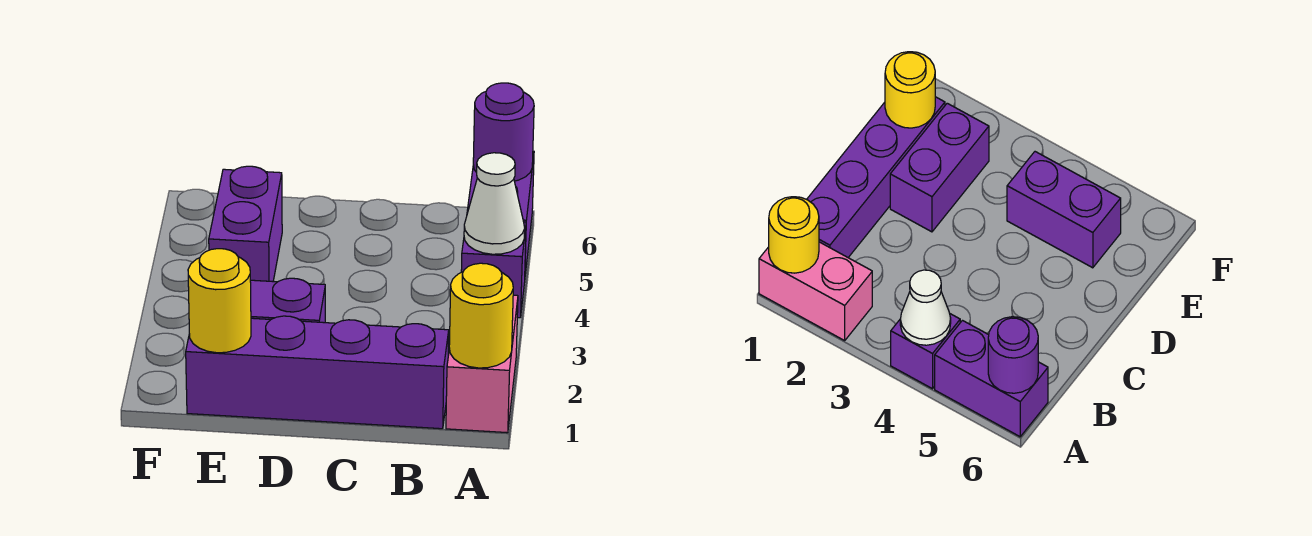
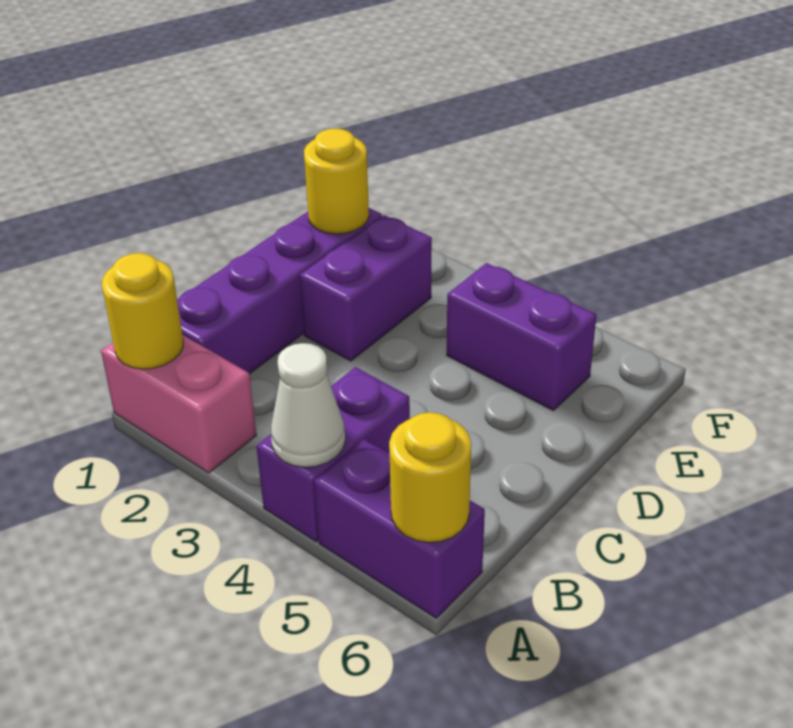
purple brick A4 level 1 -> purple brick A4:B4 level 1
purple round brick A6 level 2 -> yellow round brick A6 level 2

